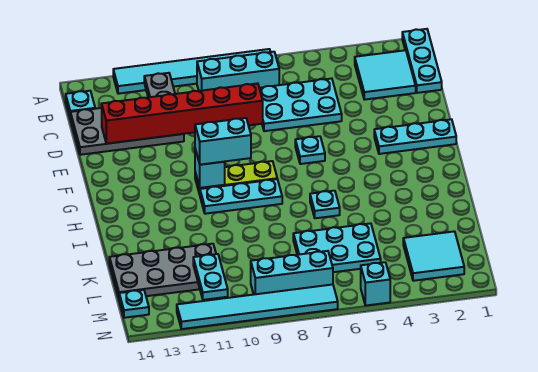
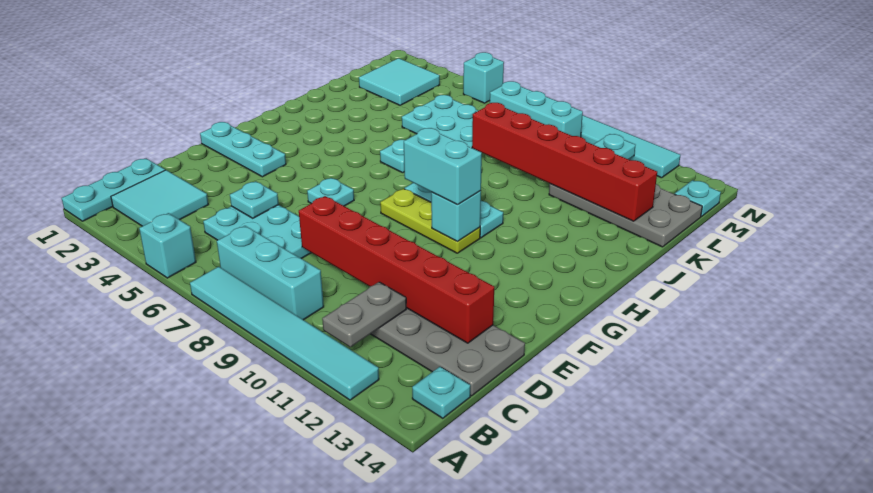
none -> cyan brick A5 level 1
none -> cyan plate D5 level 2
none -> red brick K8:K13 level 2

